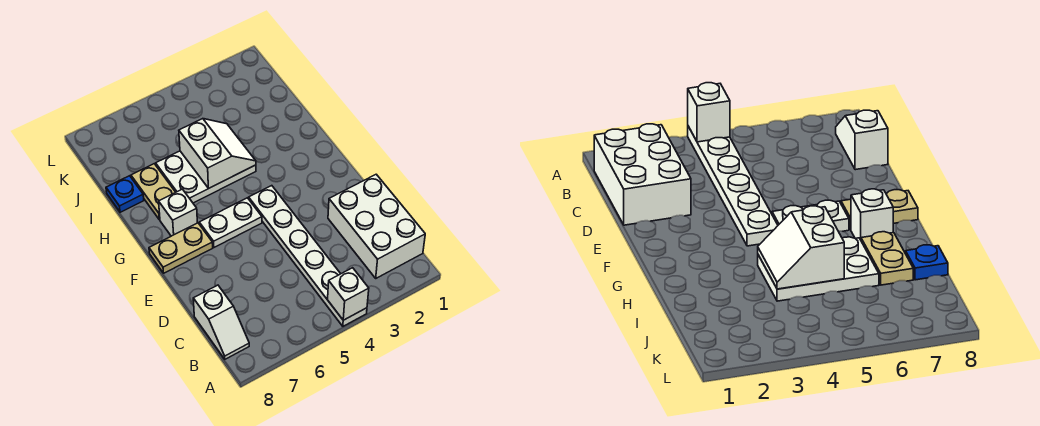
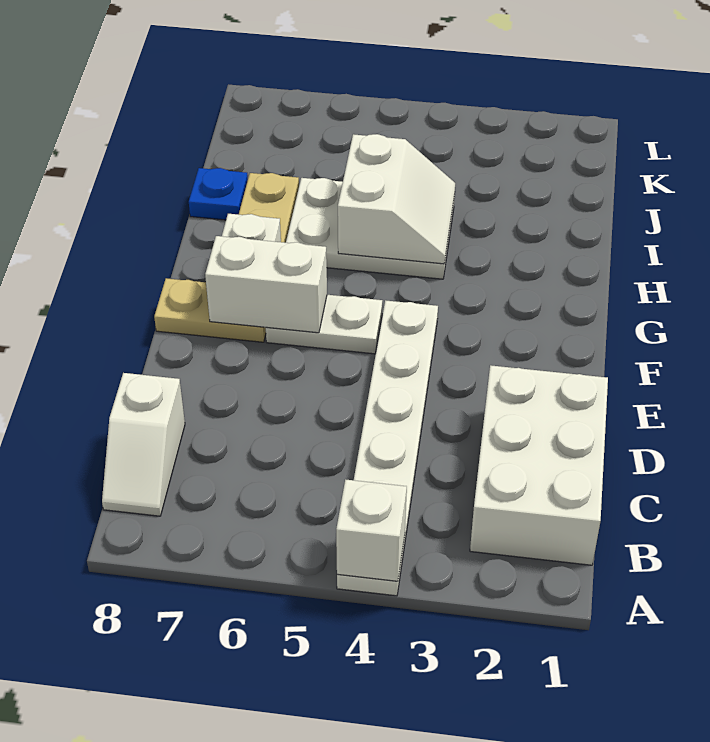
none -> white brick F6:F7 level 2

